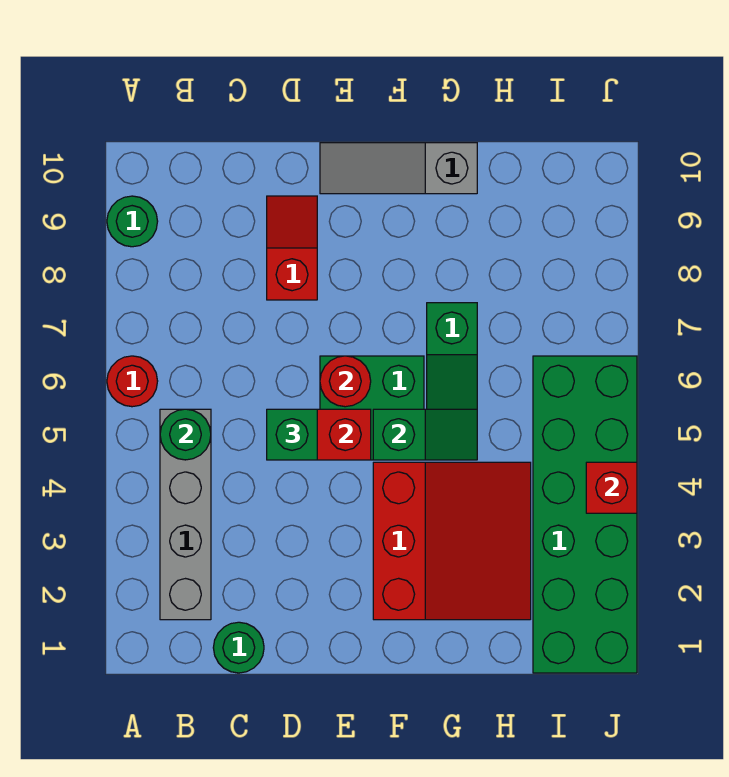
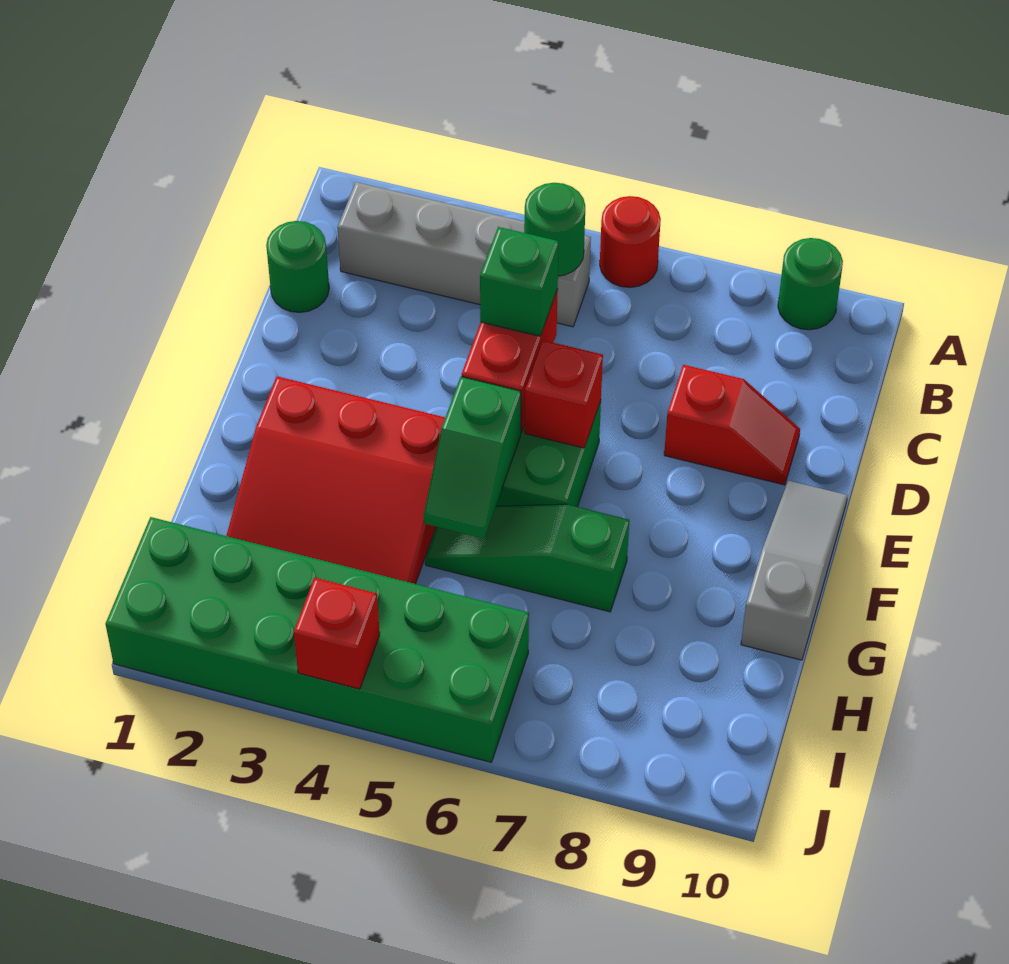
red round brick E6 level 2 -> red brick E6 level 2

